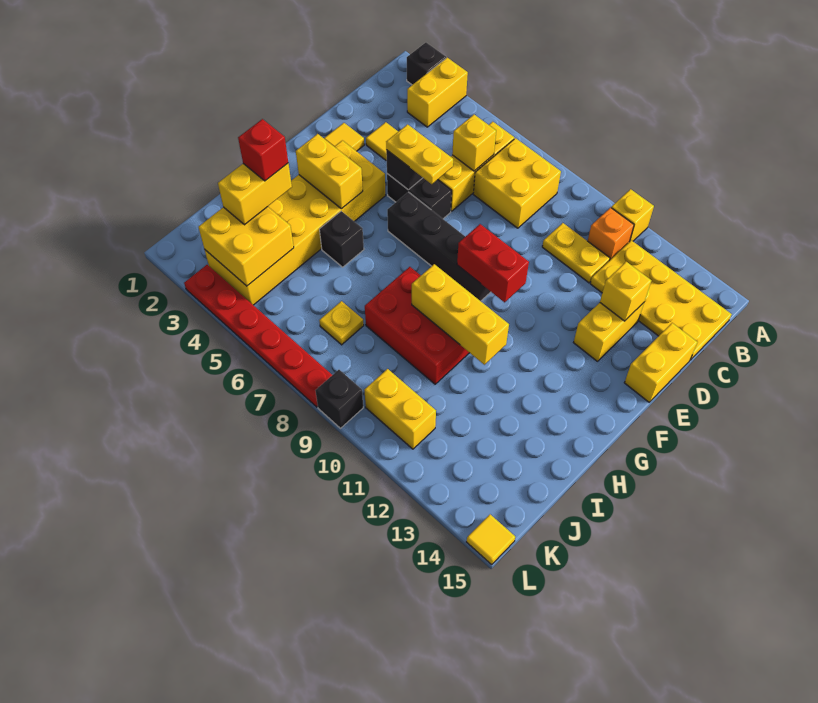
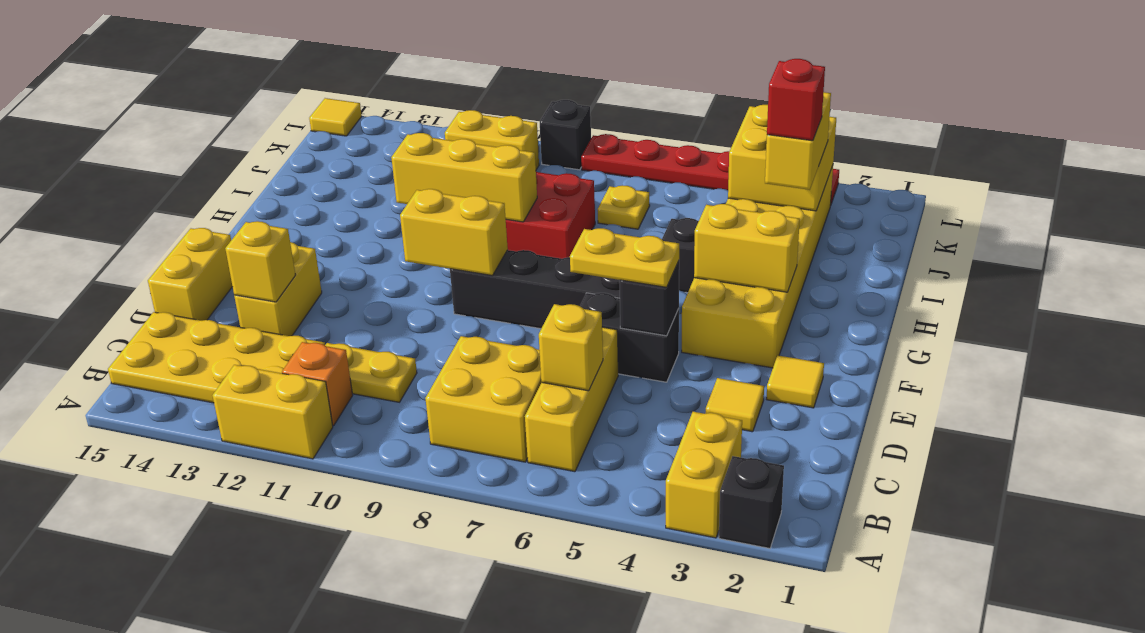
yellow brick A11 level 1 -> yellow brick A11:A12 level 1
red brick F9:F10 level 2 -> yellow brick F9:F10 level 2

